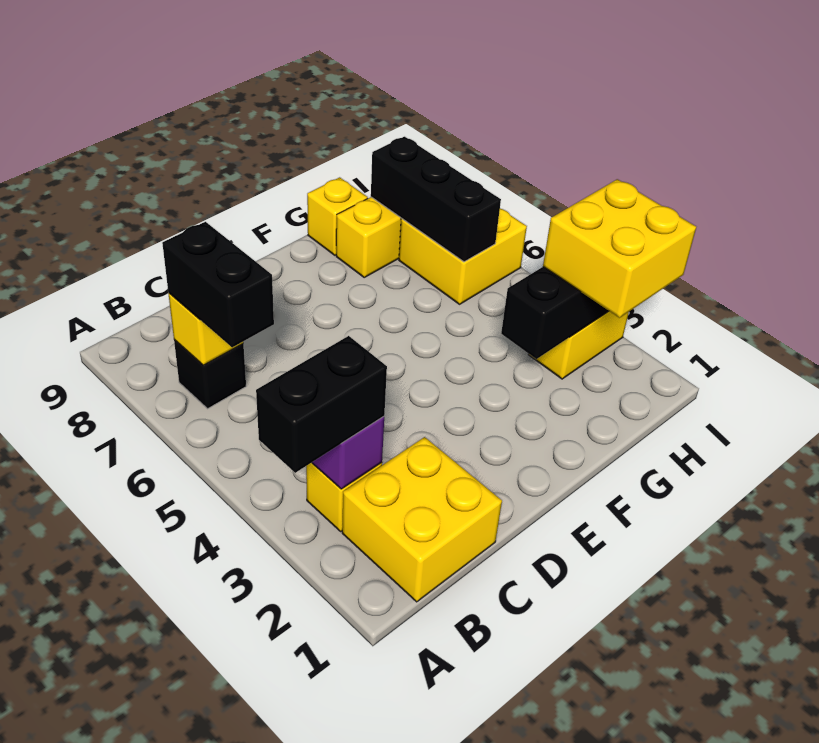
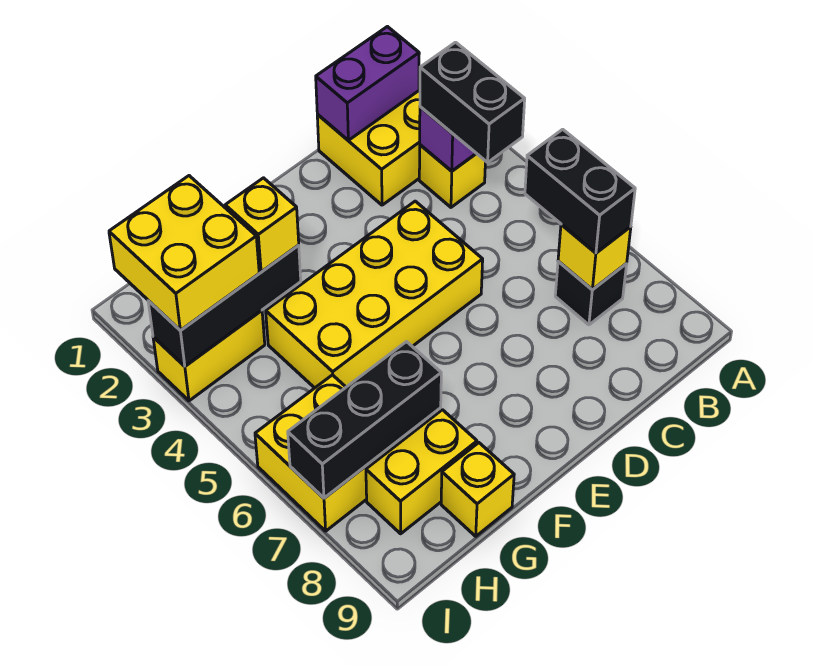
black brick A3:B3 level 3 -> black brick B3:B4 level 3
none -> purple brick B1:C1 level 2
none -> yellow brick D4:G5 level 1
none -> yellow brick G3 level 3
black brick H6:H8 level 2 -> black brick G7:I7 level 2

